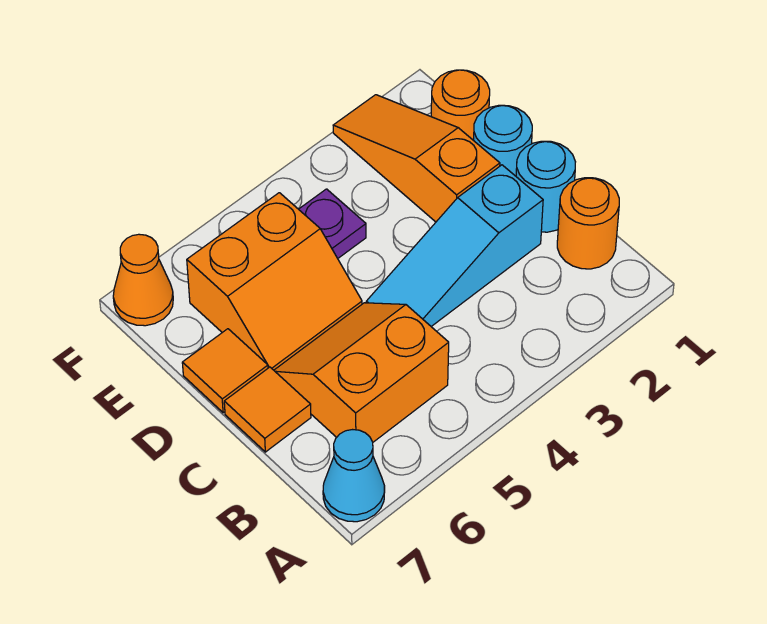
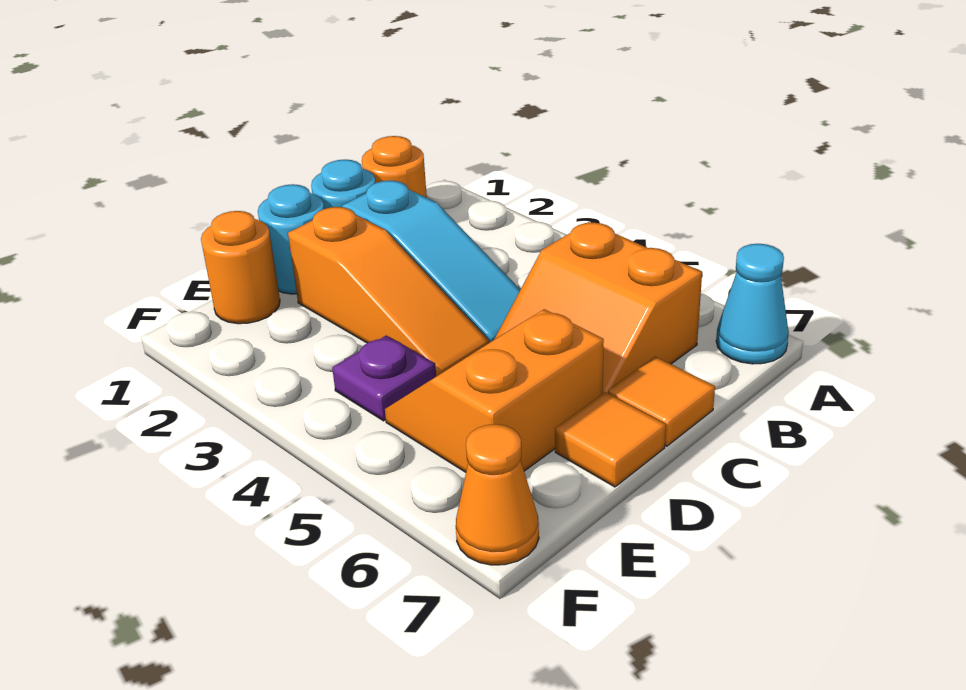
orange slope D2:F2 level 1 top D -> orange slope D2:D4 level 1 top 2
orange slope D5:E6 level 1 top E -> orange slope D5:E6 level 1 top 6

